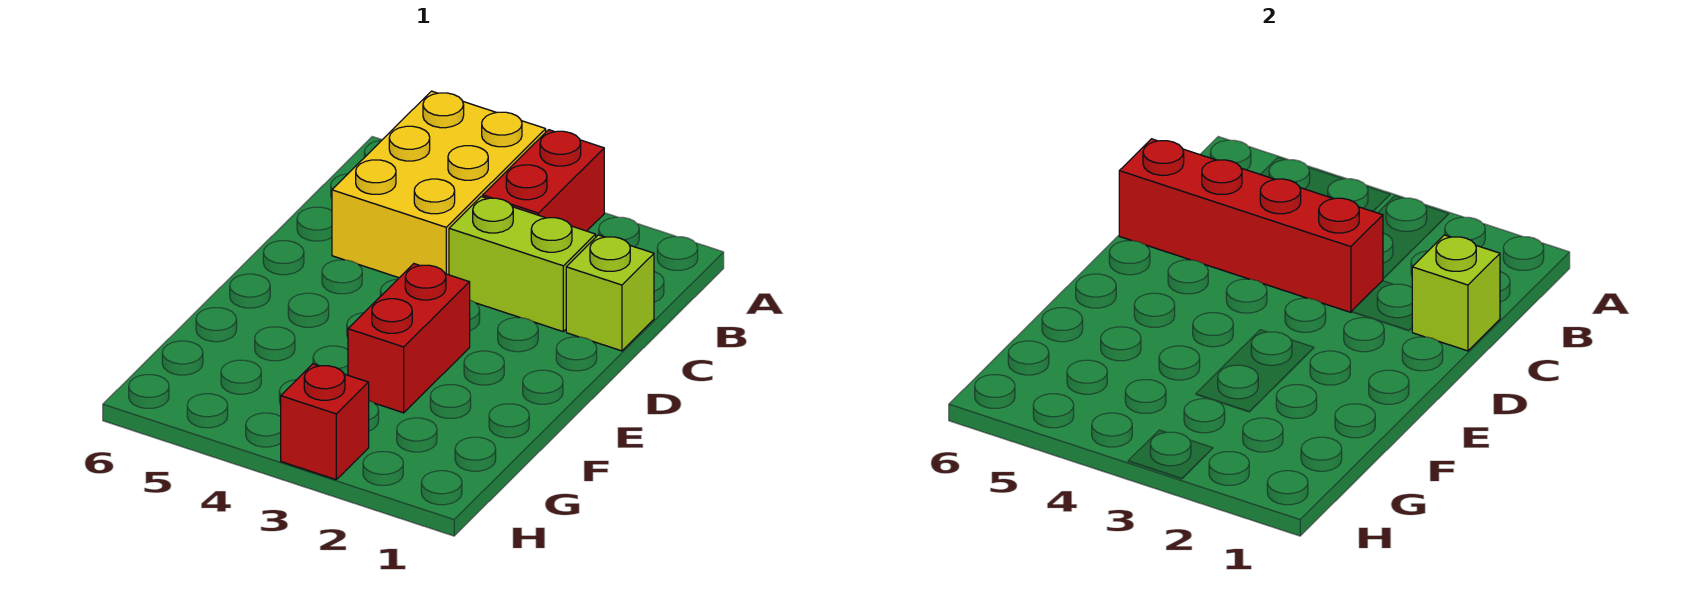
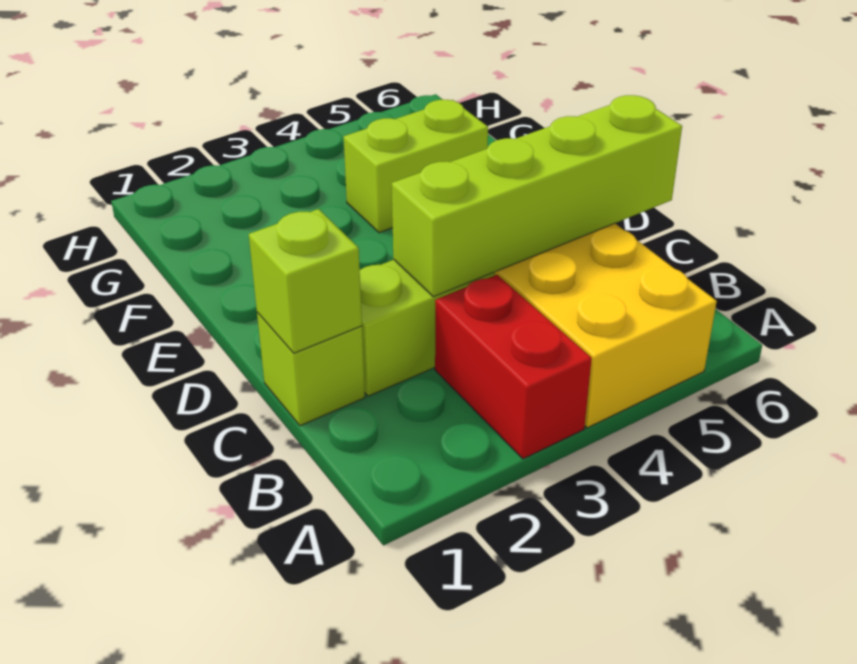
red brick C3:C6 level 2 -> lime brick C3:C6 level 2
red brick E3:F3 level 1 -> none
none -> lime brick F4:F5 level 1
red brick H3 level 1 -> none

